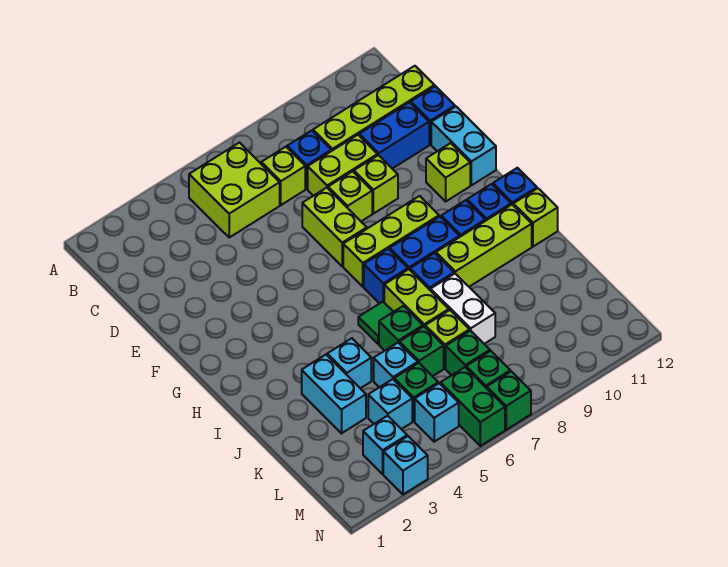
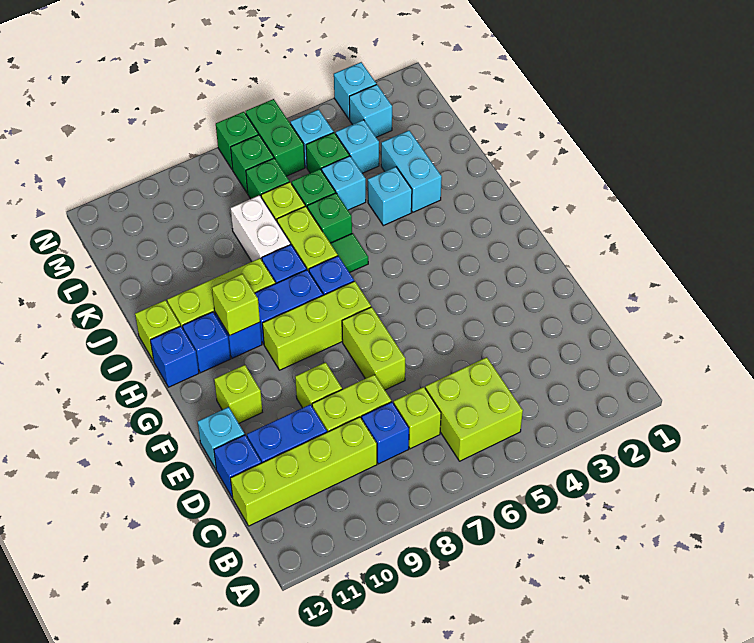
lime brick E8 level 1 -> lime brick H10 level 2
cyan brick E12:F12 level 1 -> cyan brick E12 level 1

